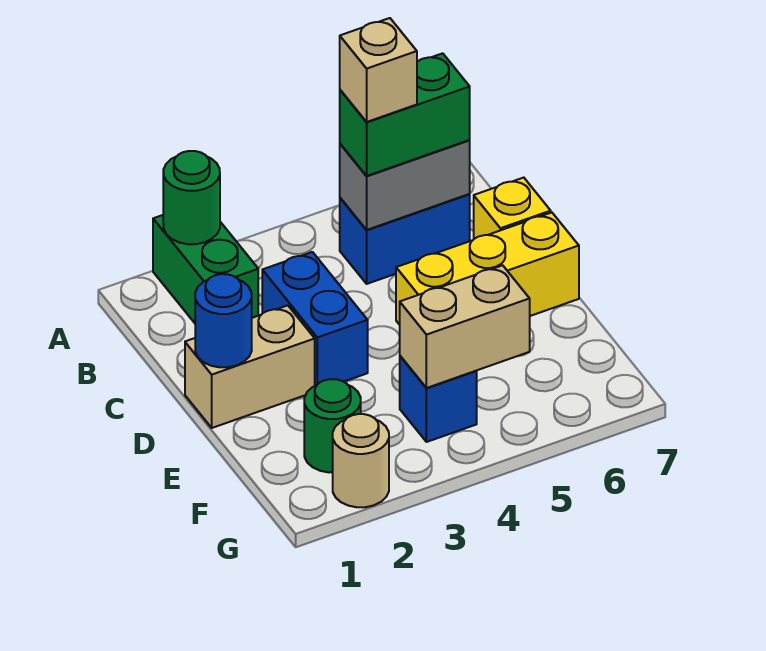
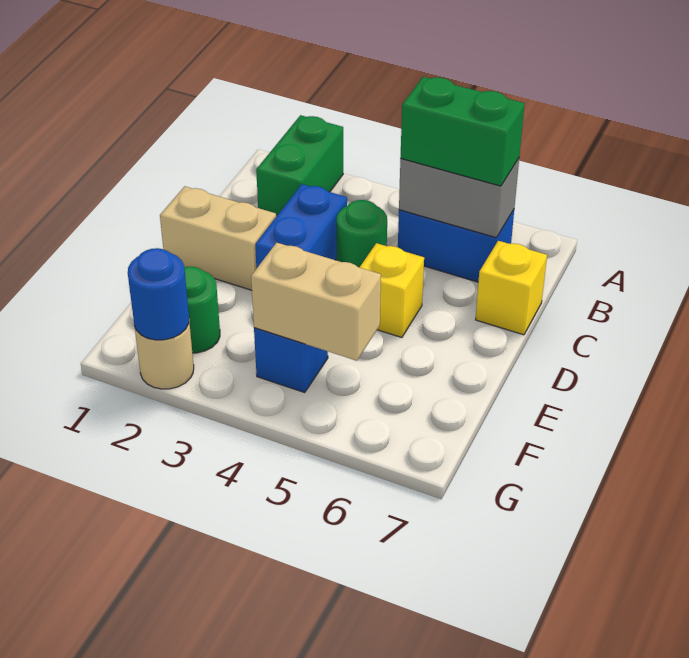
green round brick A2 level 2 -> green round brick C4 level 1
tan brick B5 level 4 -> none
blue round brick D1 level 2 -> blue round brick G2 level 2
yellow brick D5:D7 level 1 -> yellow brick D5 level 1

